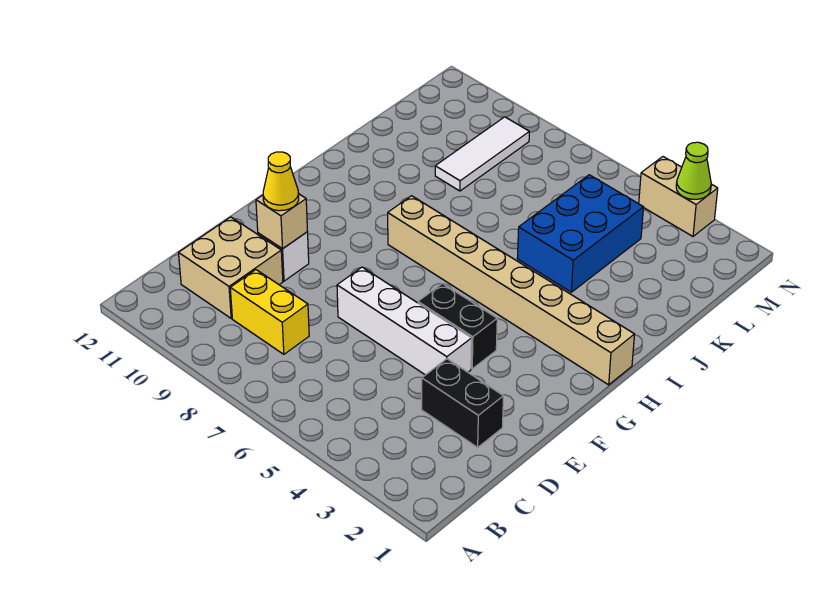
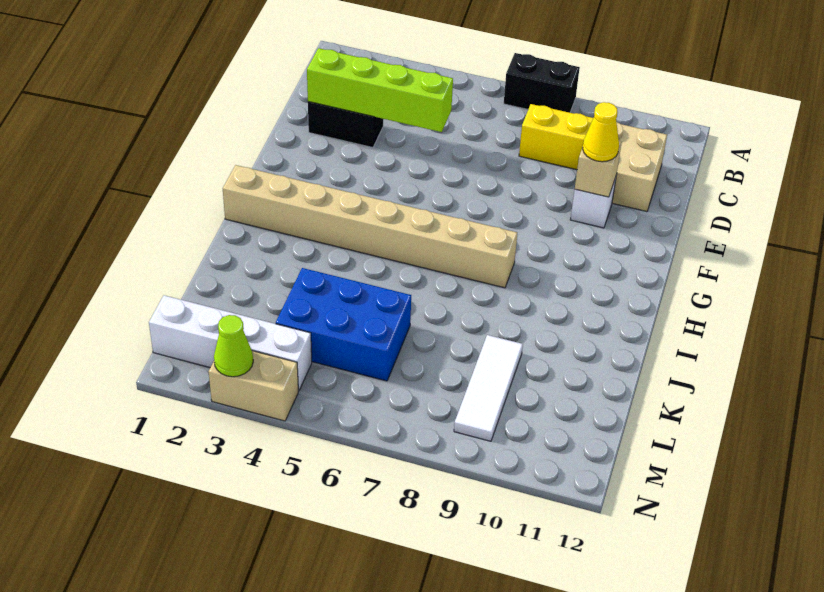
none -> lime brick D2:D5 level 2
white brick E4:E7 level 1 -> white brick M1:M4 level 1
black brick F4:F5 level 1 -> black brick A7:A8 level 1
blue brick J4:L5 level 1 -> blue brick K4:L6 level 1

